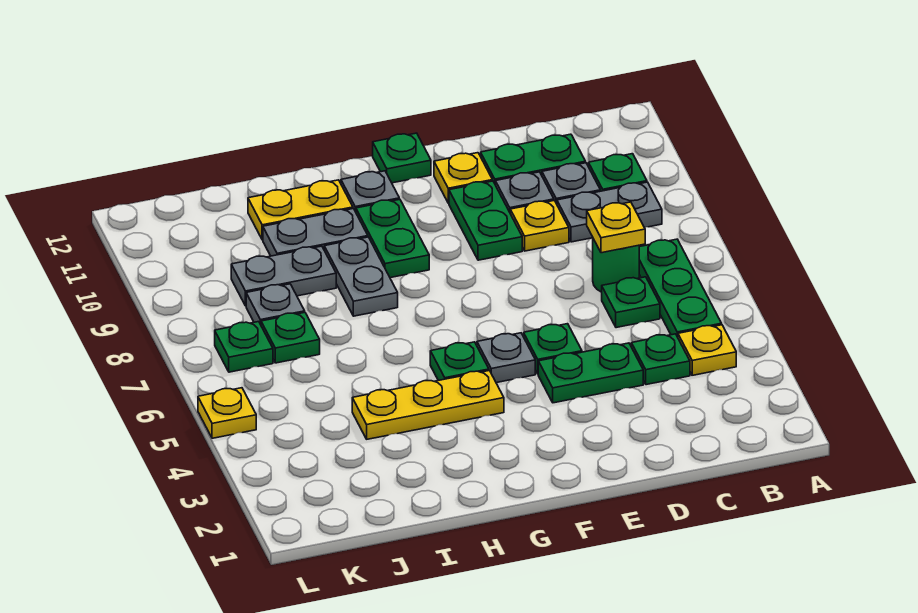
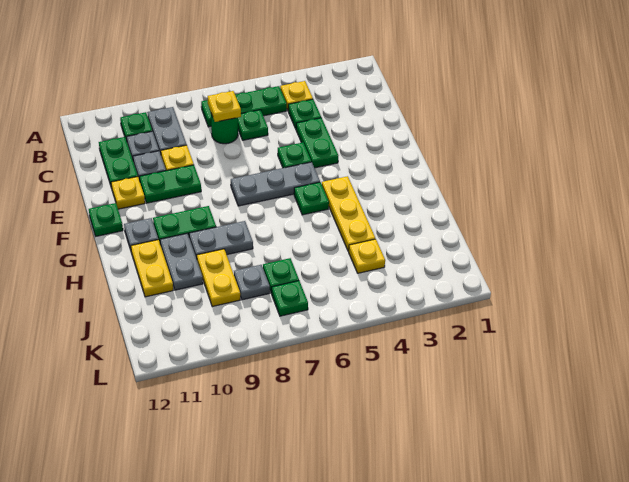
grey plate F5 level 1 -> grey plate F5:F7 level 1
grey plate I9:J9 level 1 -> yellow plate I9:J9 level 1
yellow plate L5 level 1 -> yellow plate J4 level 1

